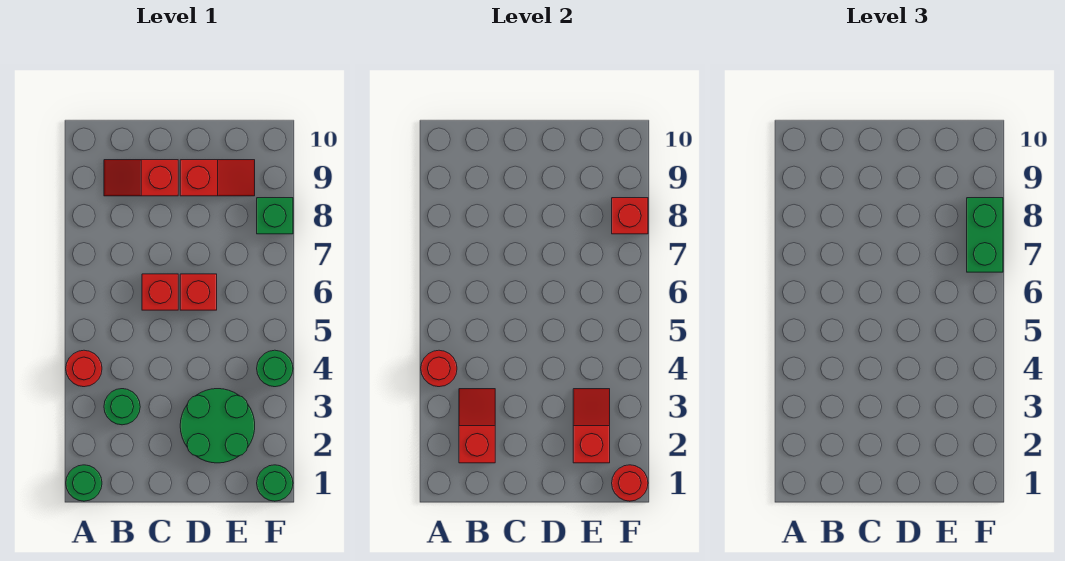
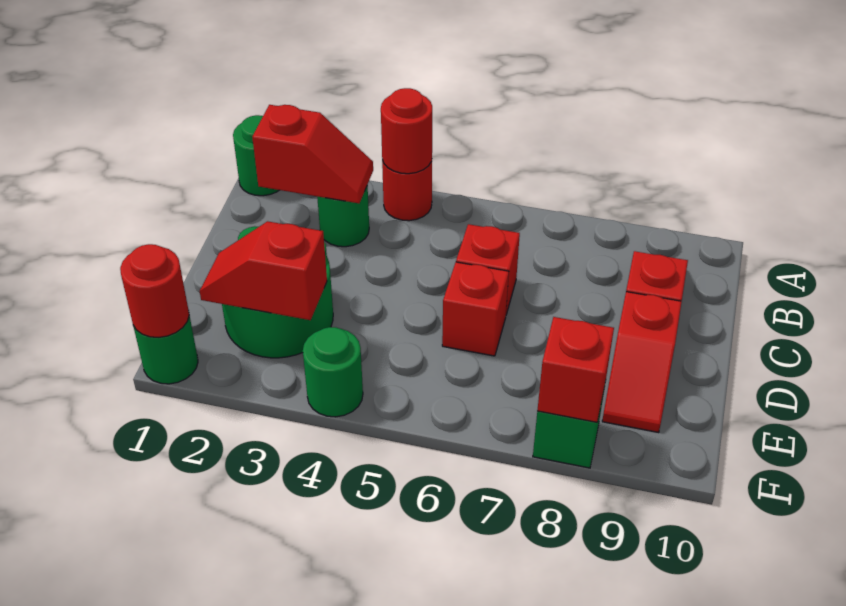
red slope E2:E3 level 2 top 2 -> red slope E2:E3 level 2 top 3
green brick F7:F8 level 3 -> none

